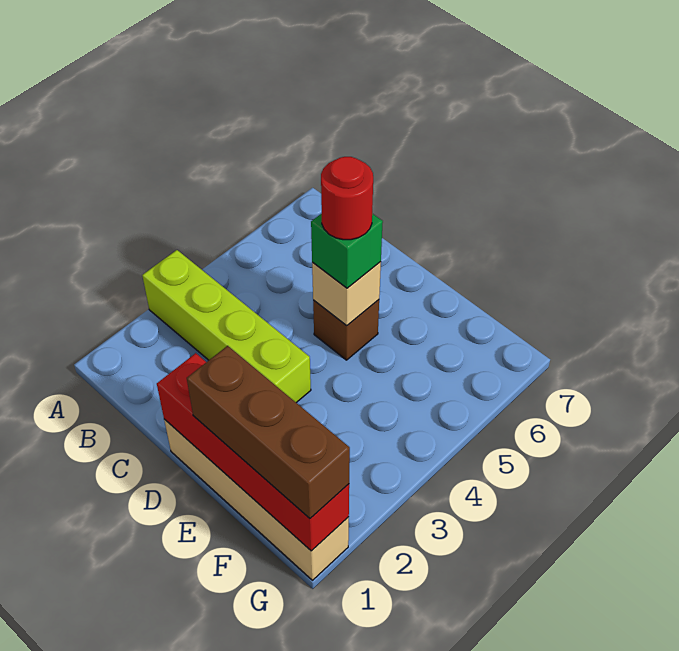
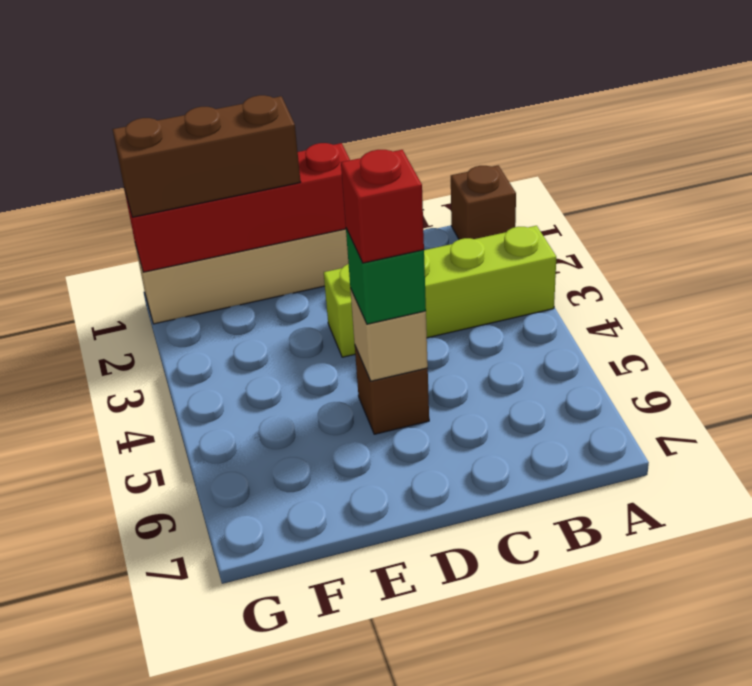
none -> brown brick A1 level 1
red round brick D5 level 4 -> red brick D5 level 4

